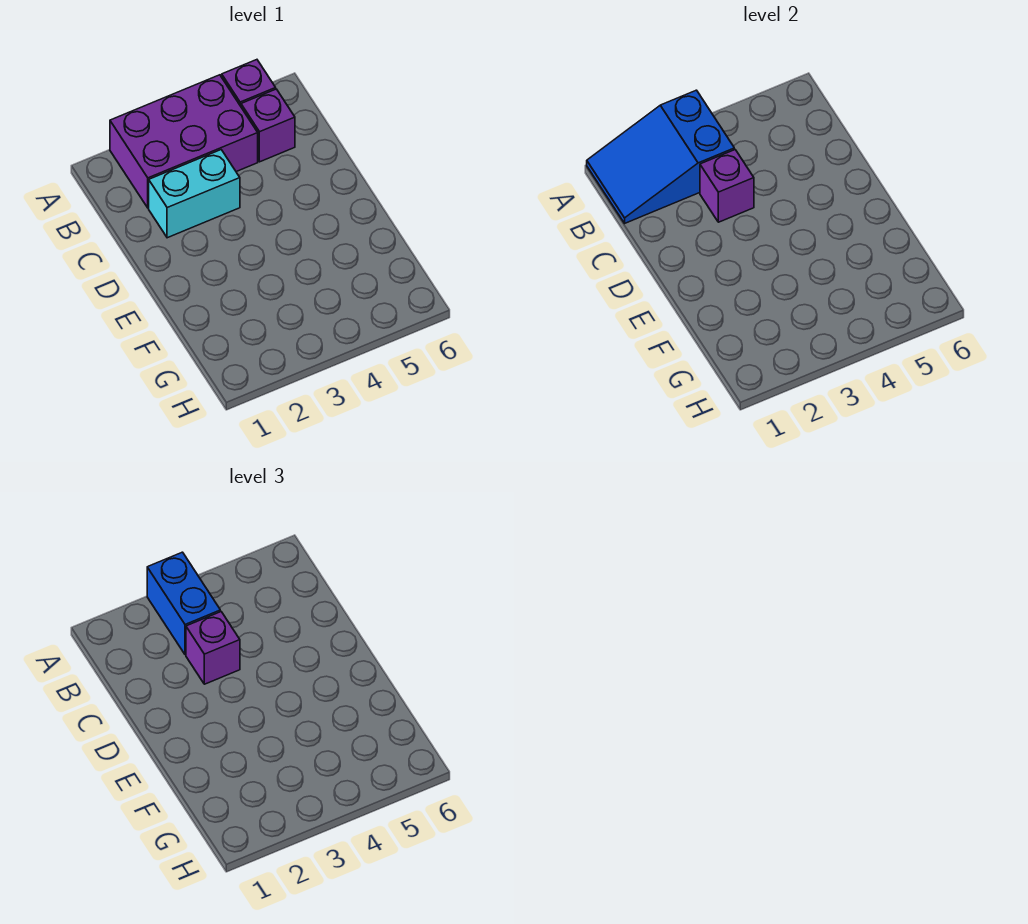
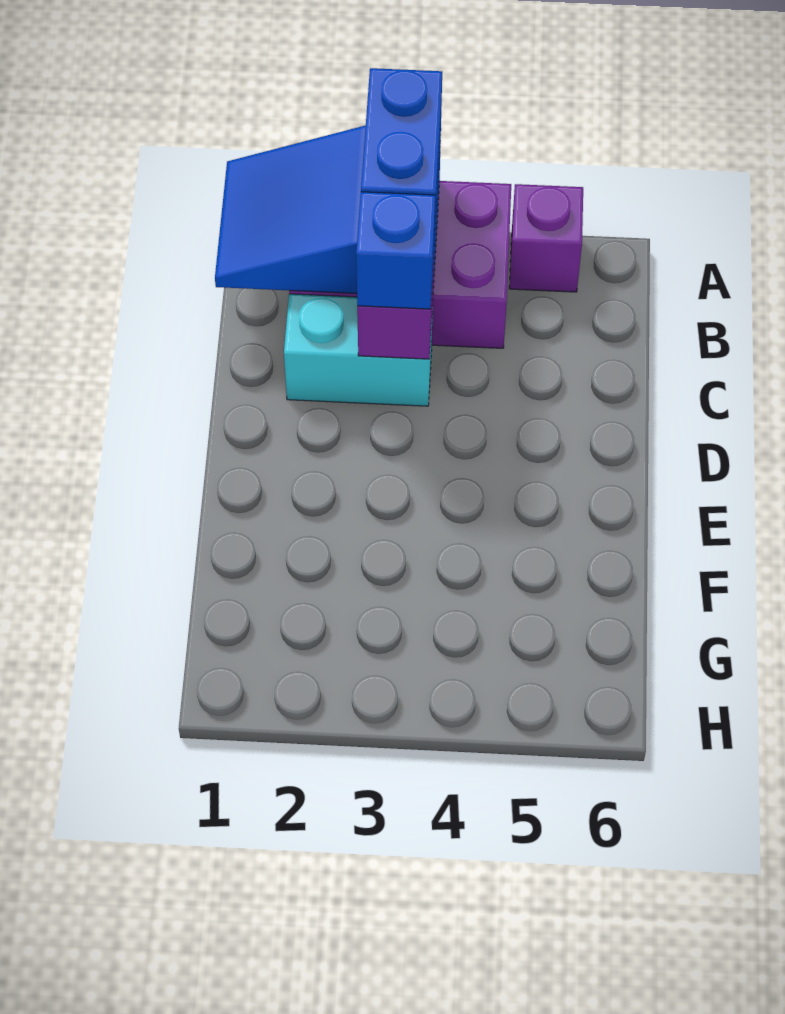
purple brick B5 level 1 -> none
purple brick C3 level 3 -> blue brick C3 level 3

